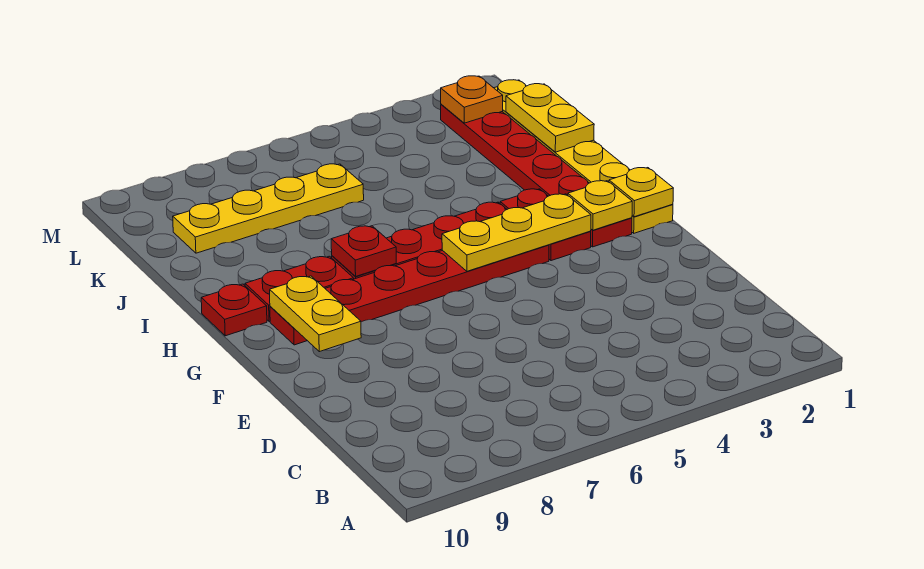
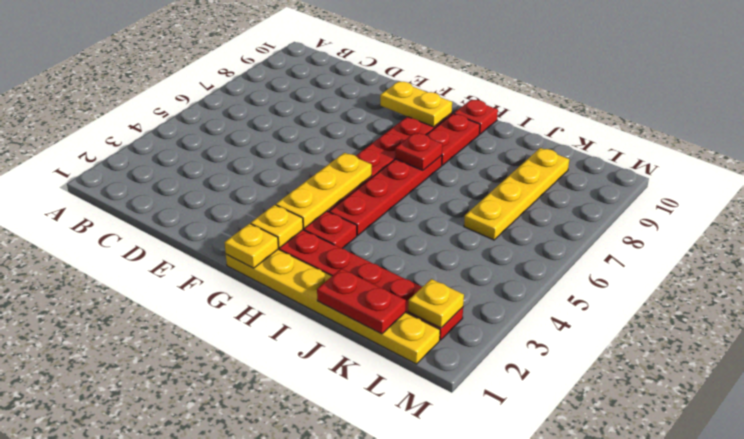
yellow plate J1:K1 level 2 -> red plate J1:K1 level 2
orange plate L2 level 2 -> yellow plate L2 level 2

